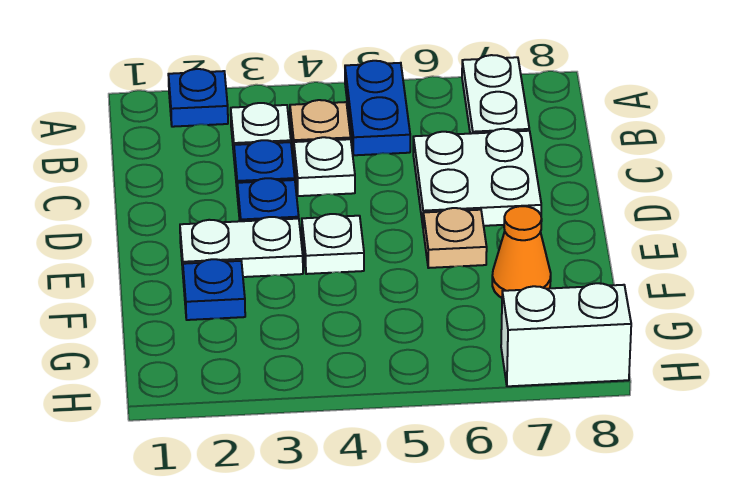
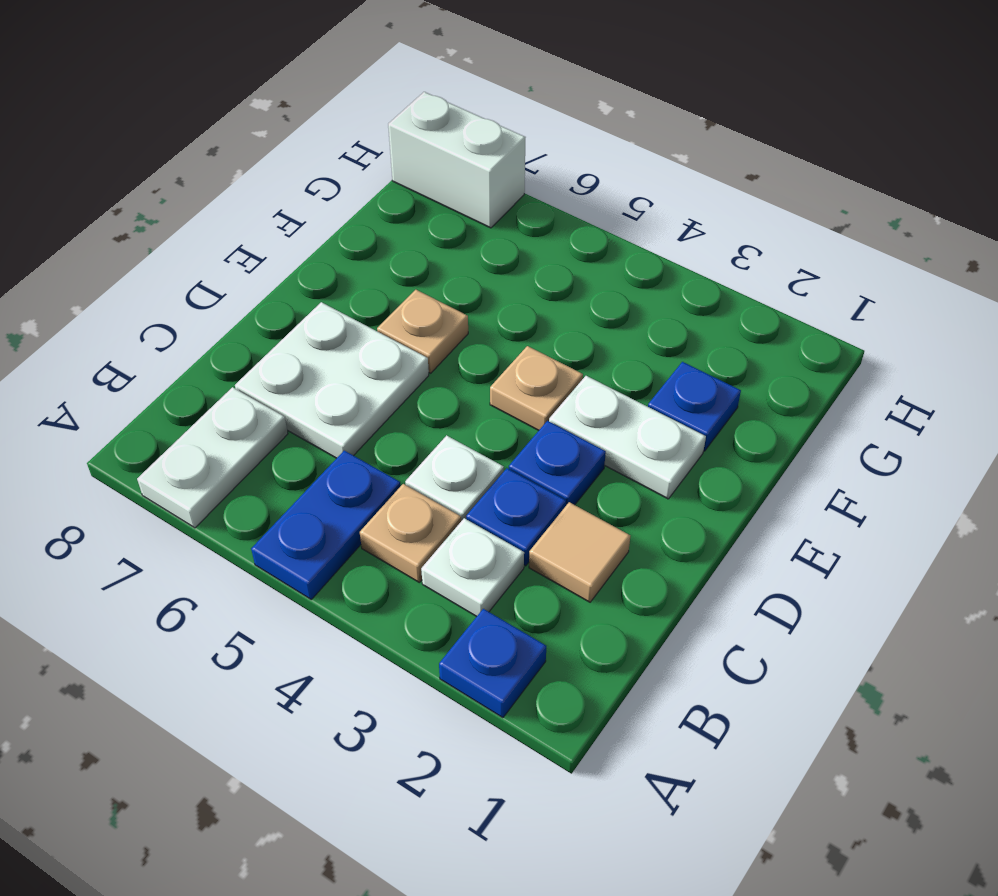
none -> tan tile C2 level 1
white plate E4 level 1 -> tan plate E4 level 1
orange cone F7 level 1 -> none

